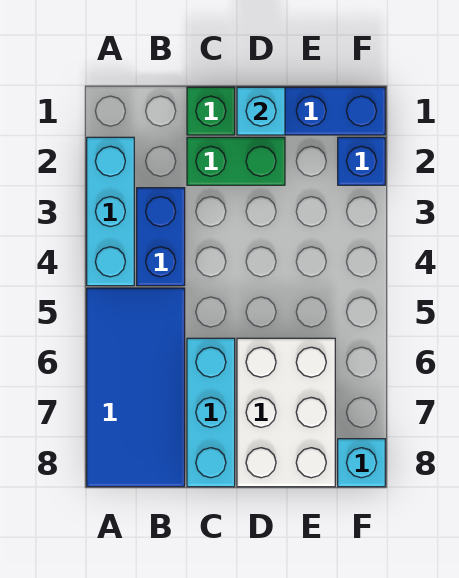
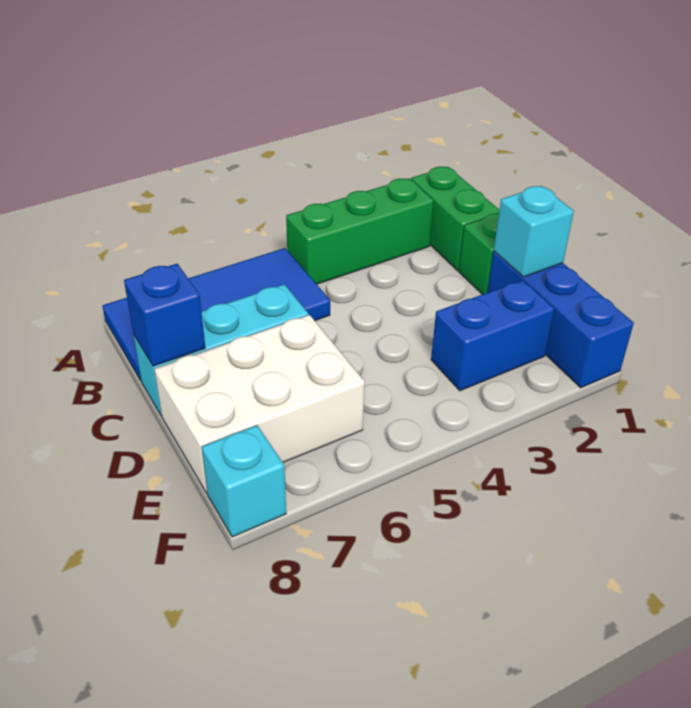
cyan brick A2:A4 level 1 -> green brick A2:A4 level 1
blue brick B3:B4 level 1 -> blue brick E2:E3 level 1
green brick C2:D2 level 1 -> green brick A1:B1 level 1
blue brick F2 level 1 -> blue brick C8 level 2

